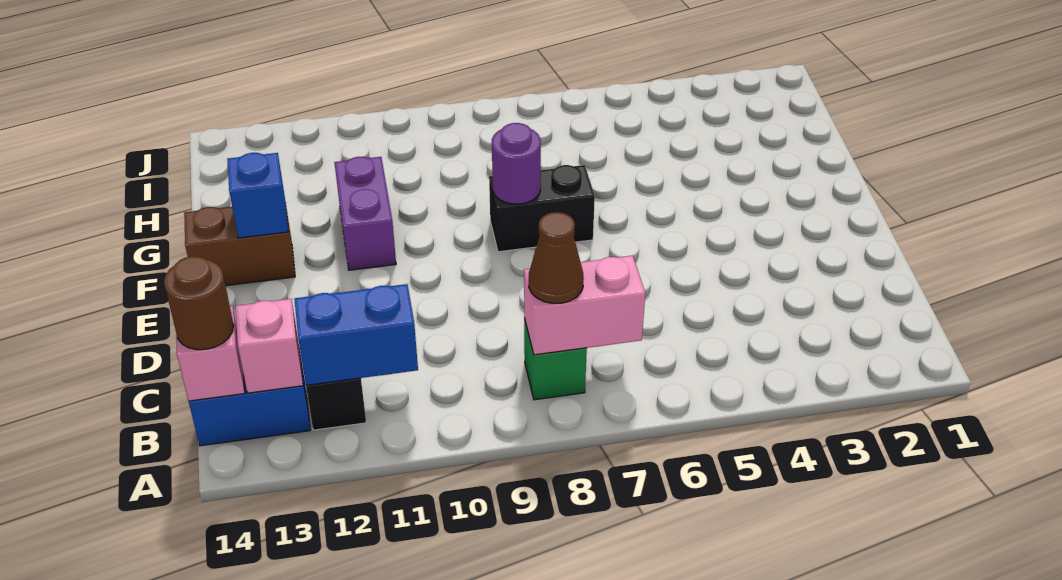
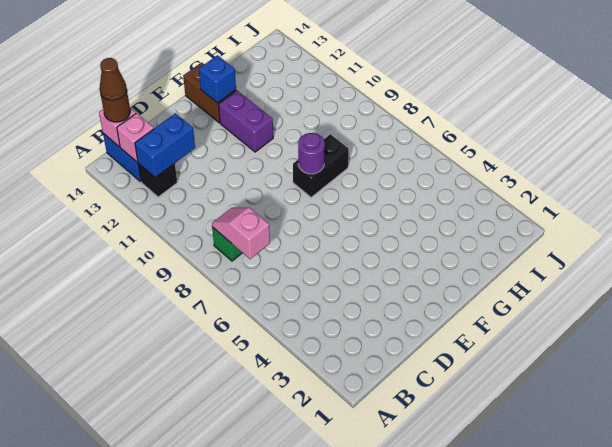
pink brick B7:B8 level 2 -> pink slope B7:B8 level 2 top 7
brown cone B8 level 3 -> brown cone B14 level 4
blue brick B11:B12 level 2 -> blue brick B12:C12 level 2
black brick F7:F8 level 1 -> black brick F8:G8 level 1
purple brick F11:G11 level 1 -> purple brick F11:F12 level 1

